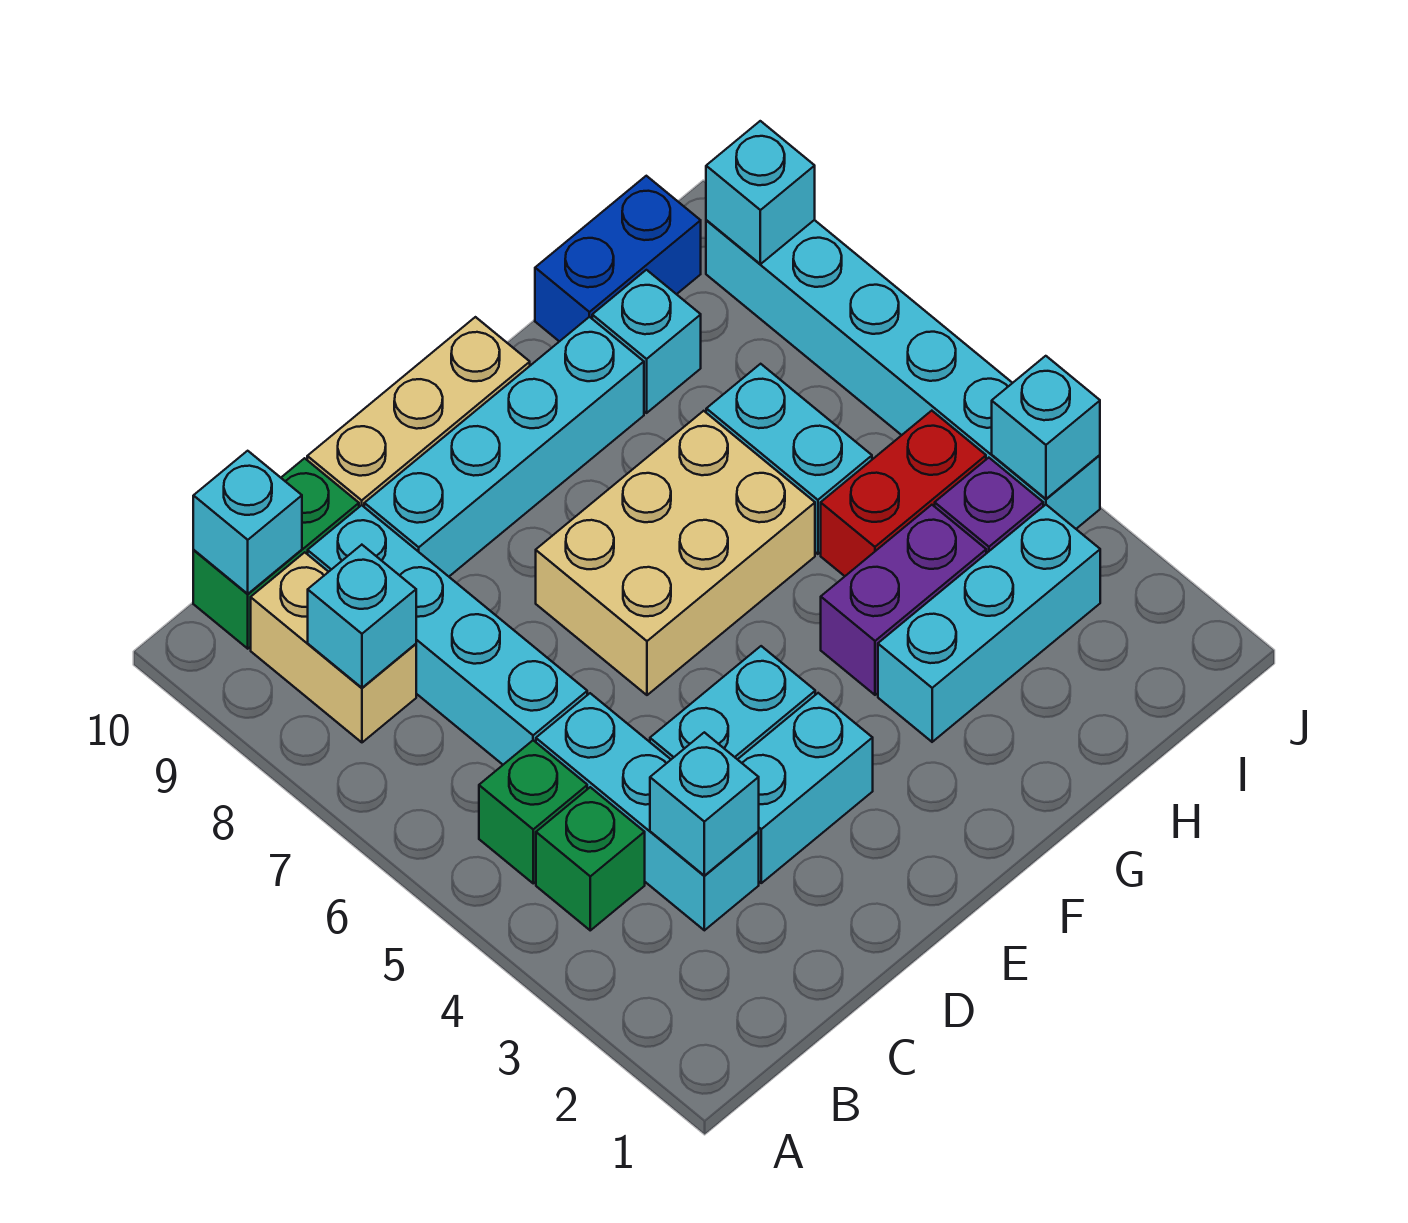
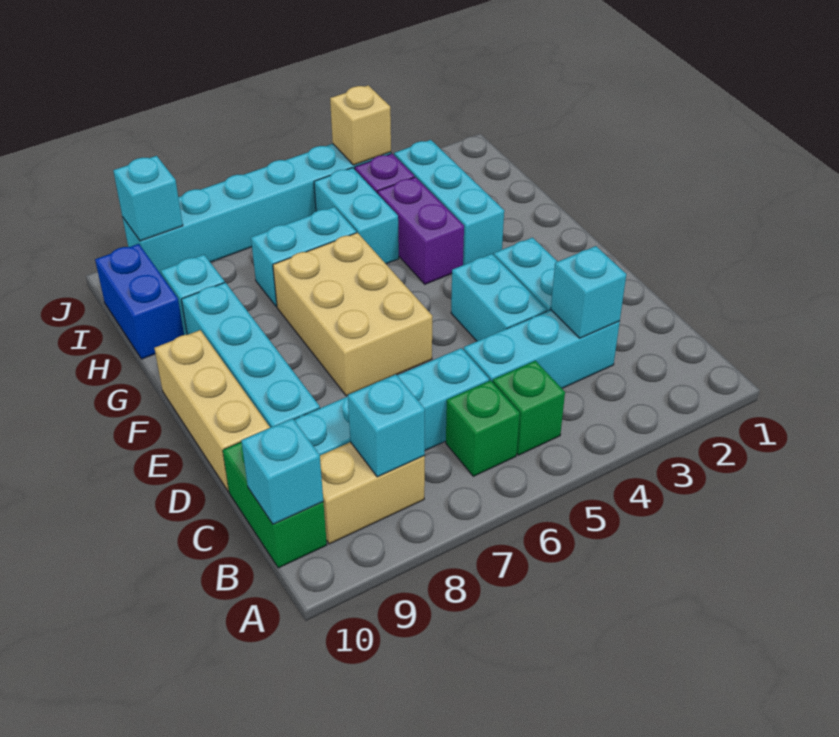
green brick B4 level 1 -> green brick B6 level 1
red brick H5:I5 level 1 -> cyan brick H5:I5 level 1
cyan brick J4 level 2 -> tan brick J4 level 2

